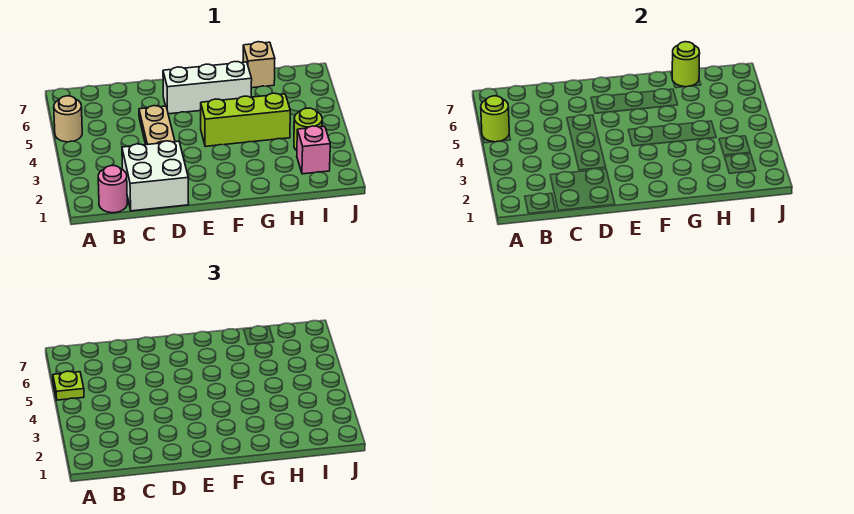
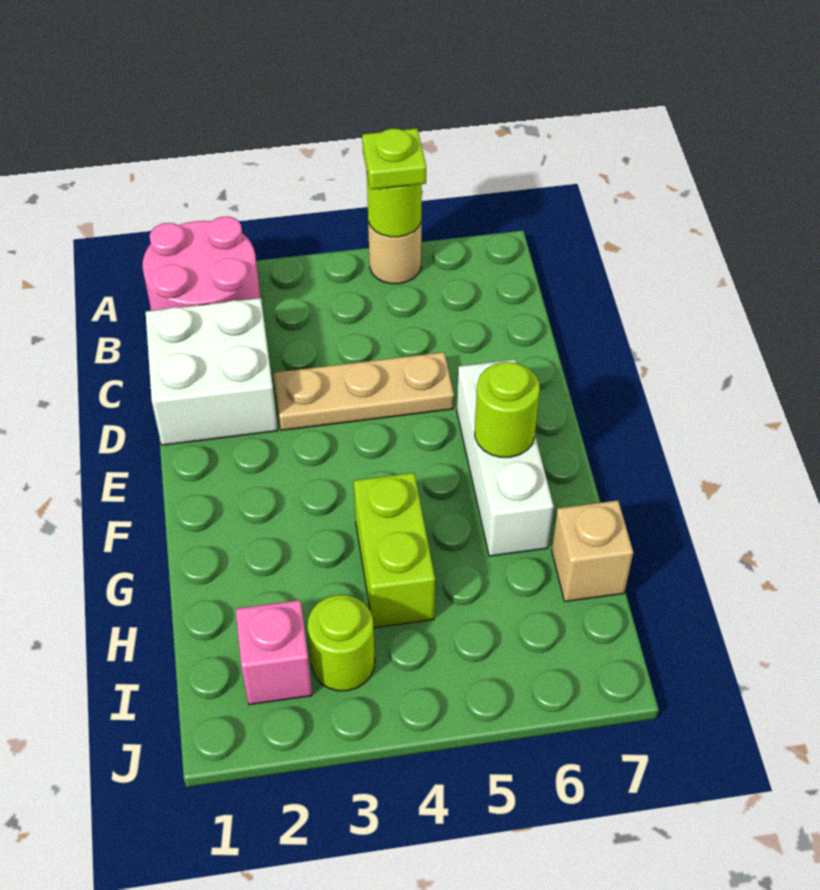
pink round brick B1 level 1 -> pink round brick A1:B2 level 1
lime brick F4:H4 level 1 -> lime brick G4:H4 level 1
lime round brick H7 level 2 -> lime round brick F6 level 2

